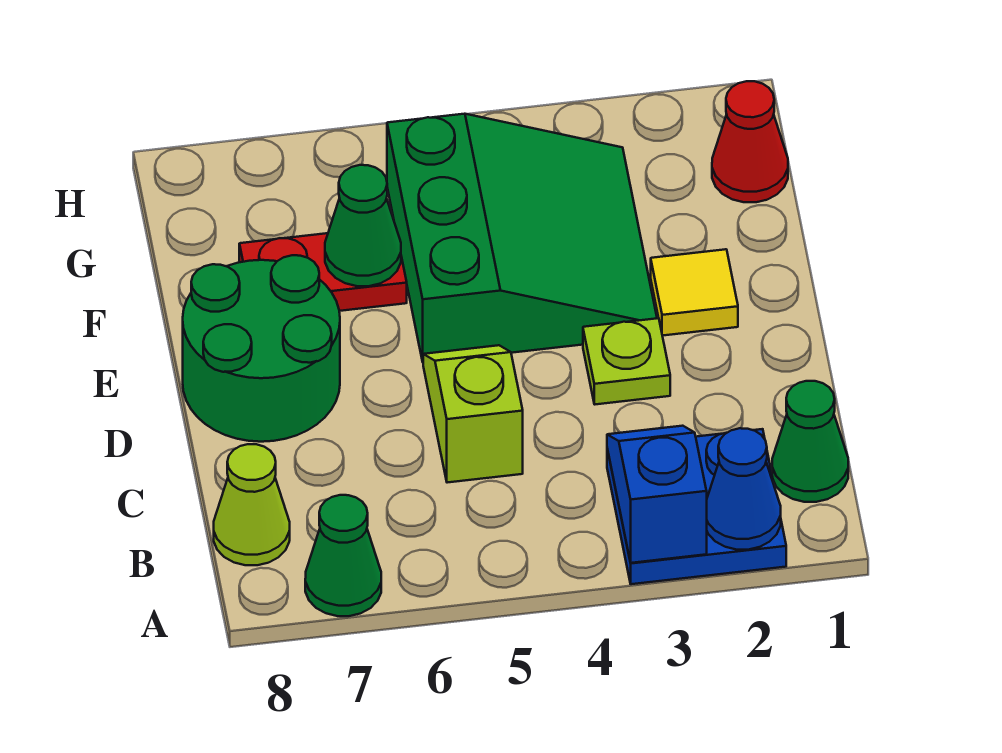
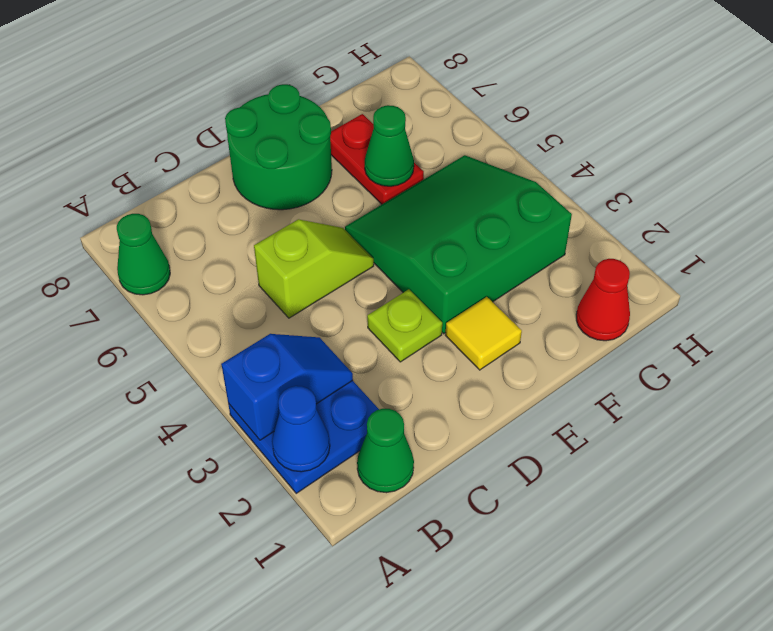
lime cone B8 level 1 -> none
green slope E3:G5 level 1 top 5 -> green slope E3:G5 level 1 top 3

